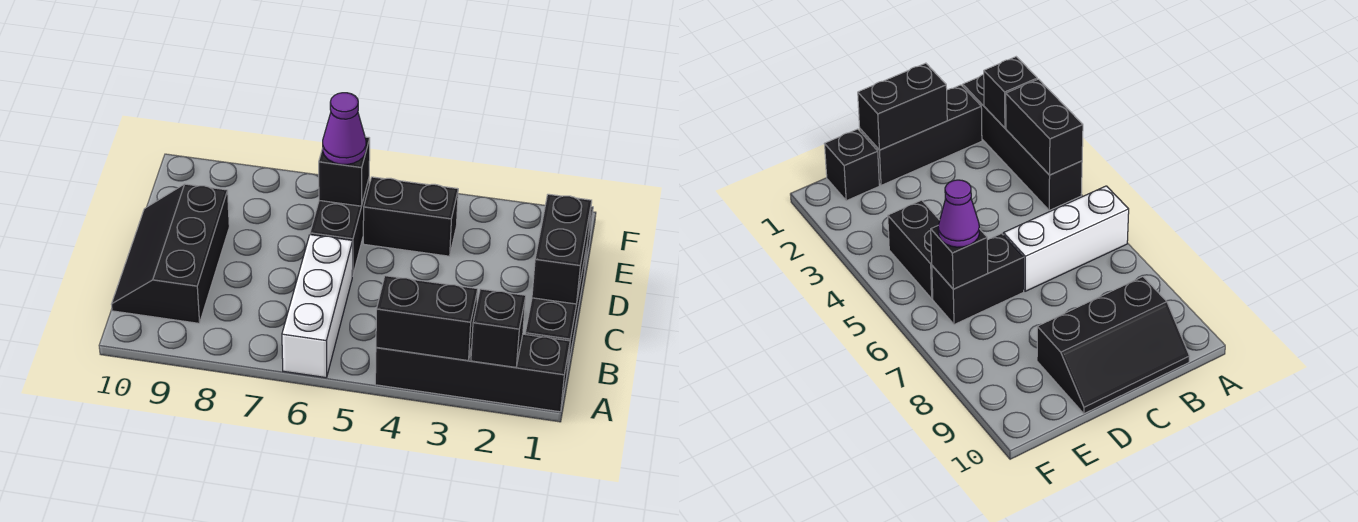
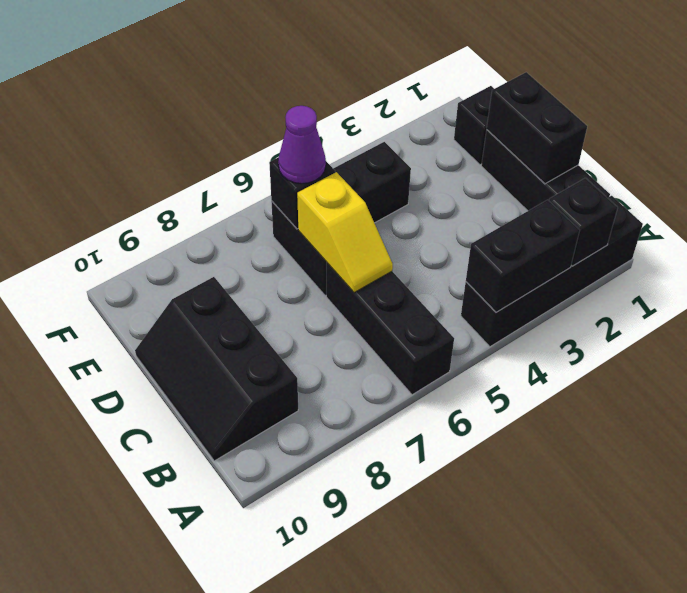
white brick A6:C6 level 1 -> black brick A6:C6 level 1
none -> yellow slope C6:D6 level 2 top D

